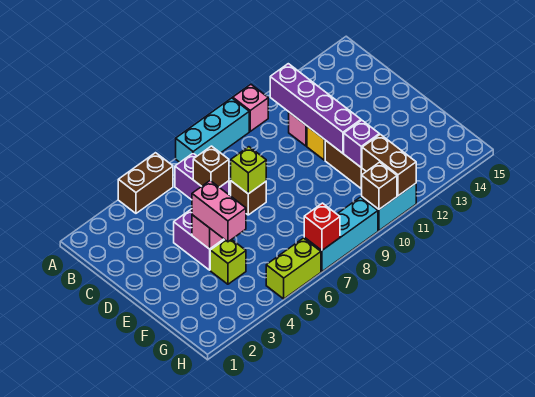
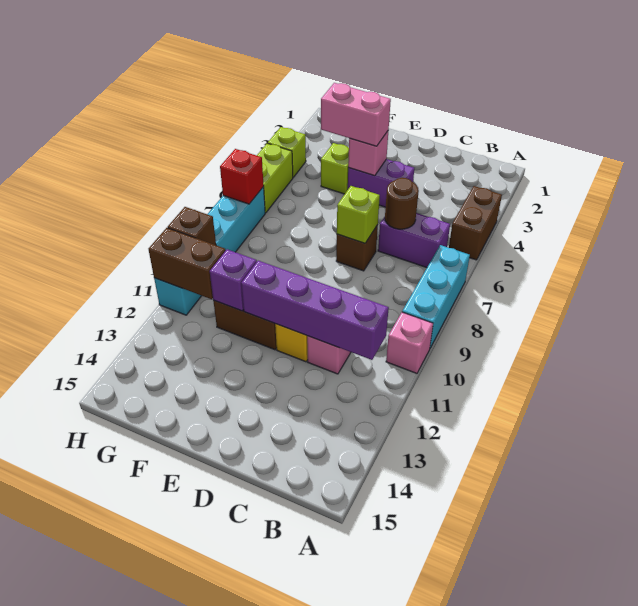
brown brick C6 level 2 -> brown round brick C6 level 2
none -> lime brick H4 level 1

